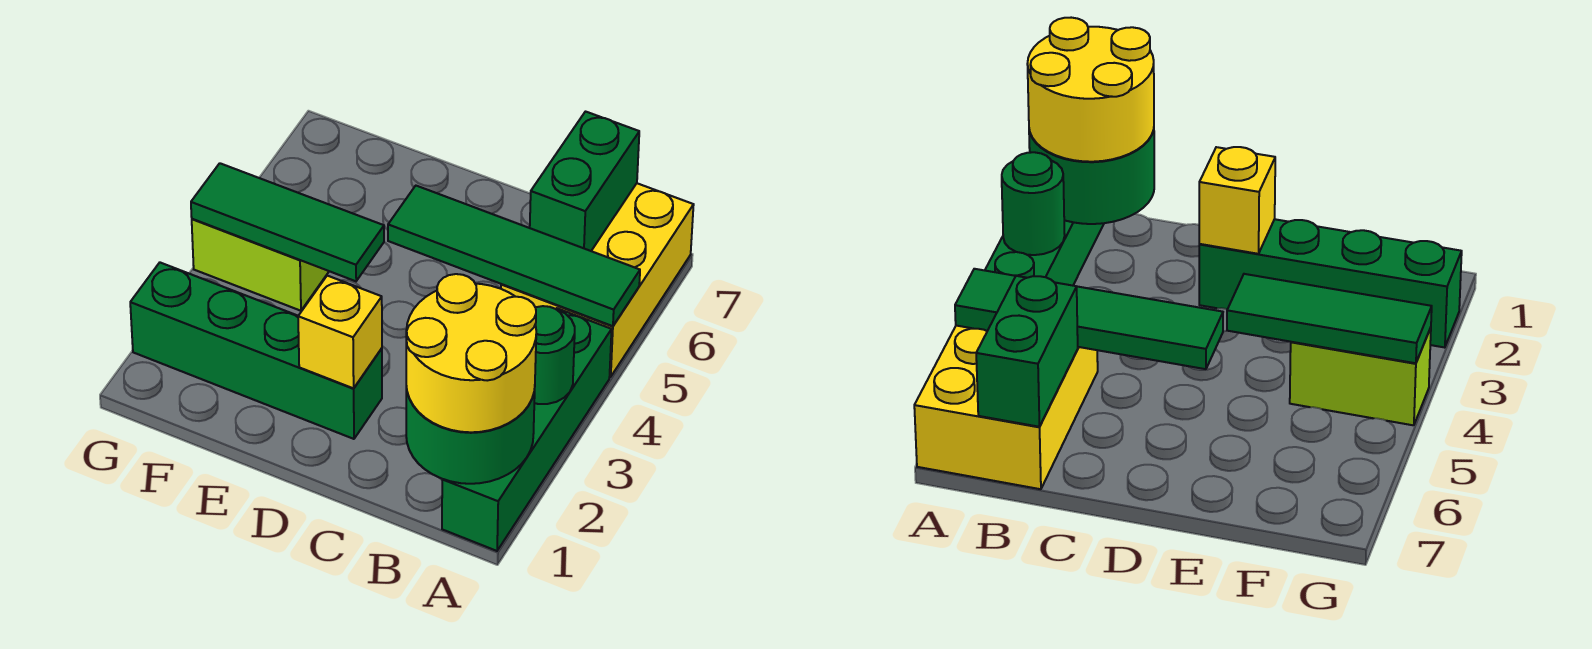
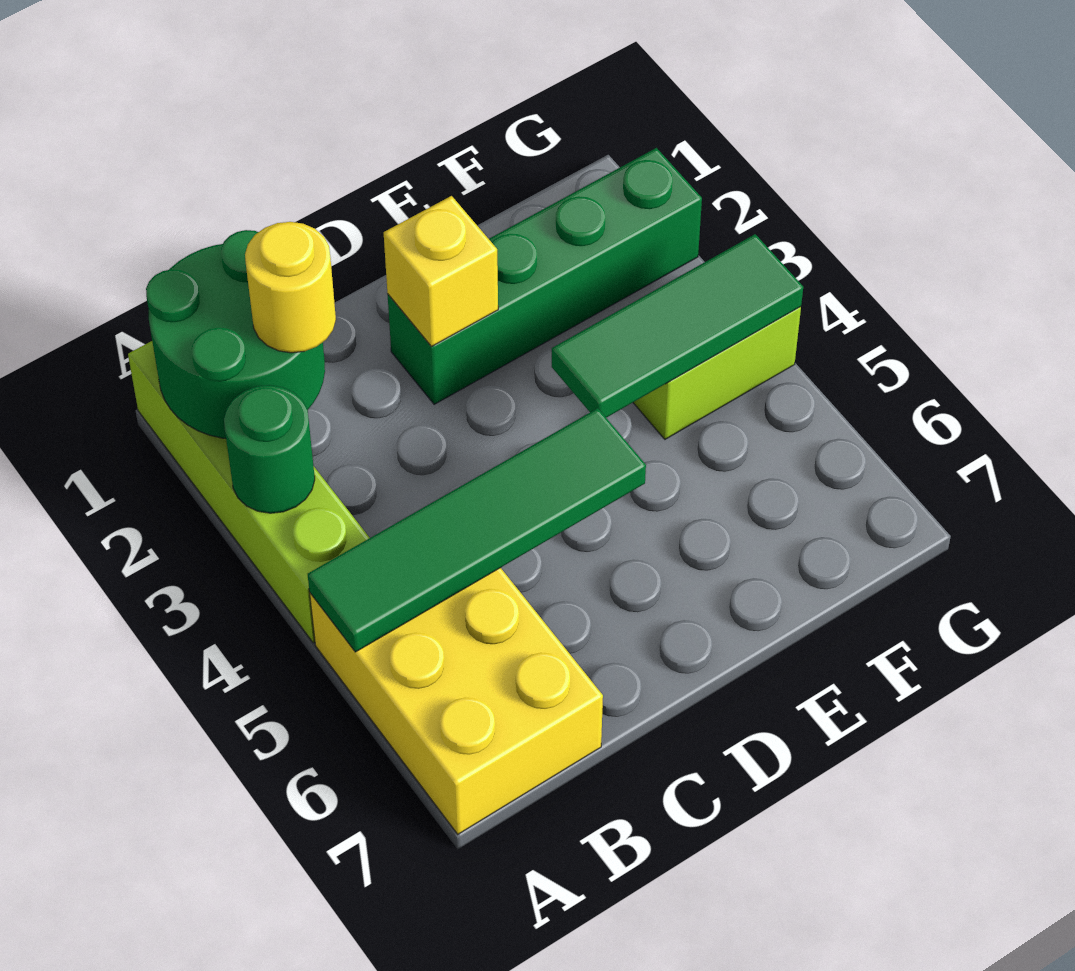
green brick A1:A4 level 1 -> lime brick A1:A4 level 1
yellow round brick A1:B2 level 3 -> yellow round brick B2 level 3
green brick B6:B7 level 2 -> none

